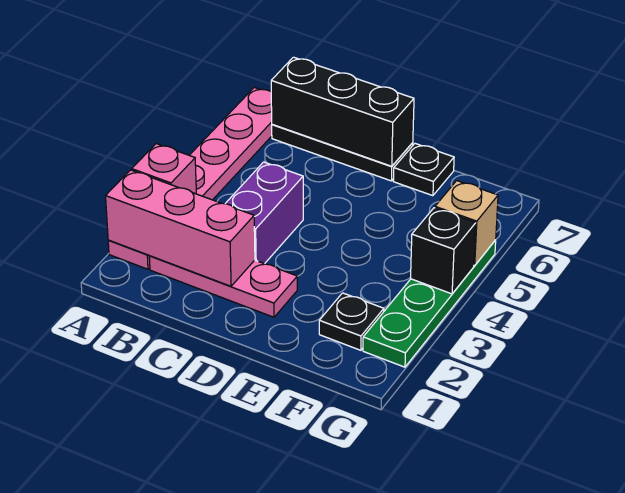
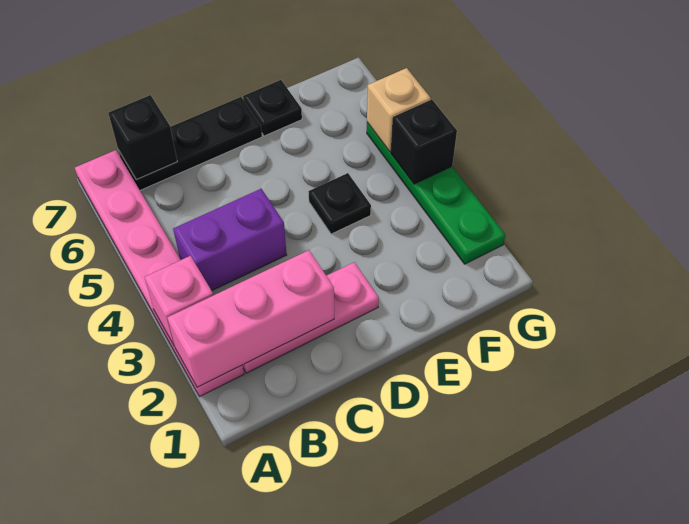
black brick B7:D7 level 2 -> black brick B7 level 2
purple brick C3:C4 level 1 -> purple brick B4:C4 level 1
black plate F2 level 1 -> black plate E4 level 1

